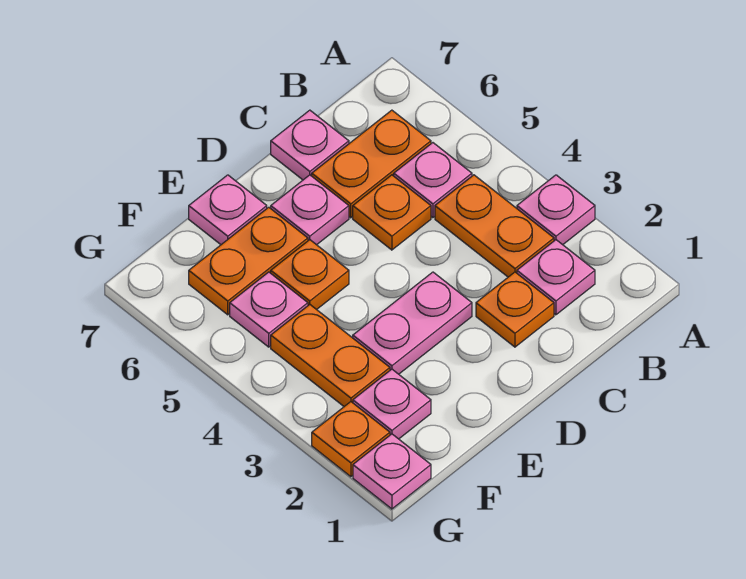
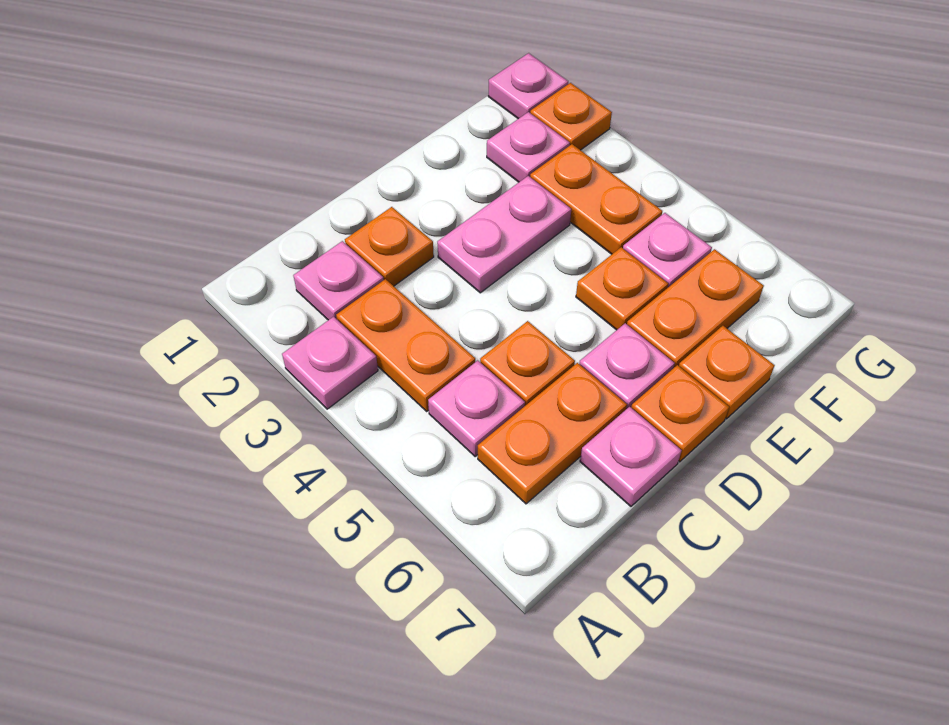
none -> orange plate D7 level 1
pink plate E7 level 1 -> orange plate E7 level 1

